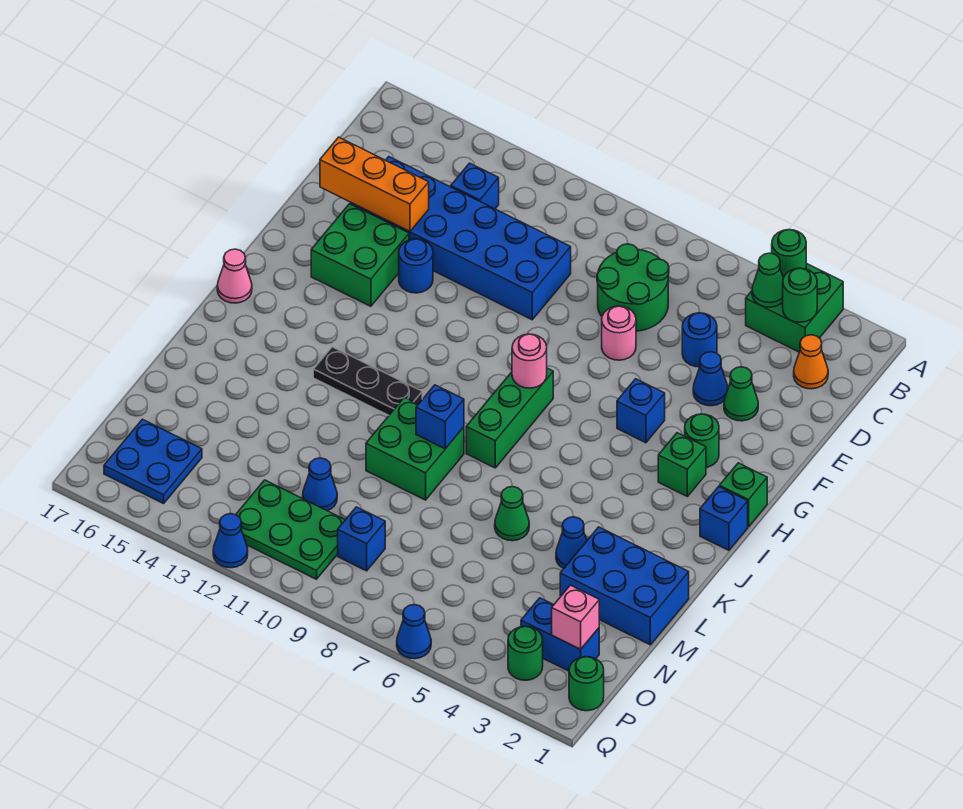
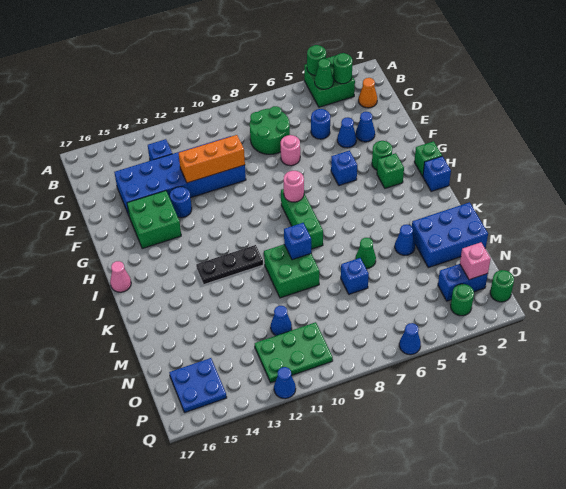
green cone E3 level 1 -> blue cone E3 level 1
orange brick E14:E16 level 2 -> orange brick E10:E12 level 2
blue brick O9 level 1 -> blue brick M7 level 1

